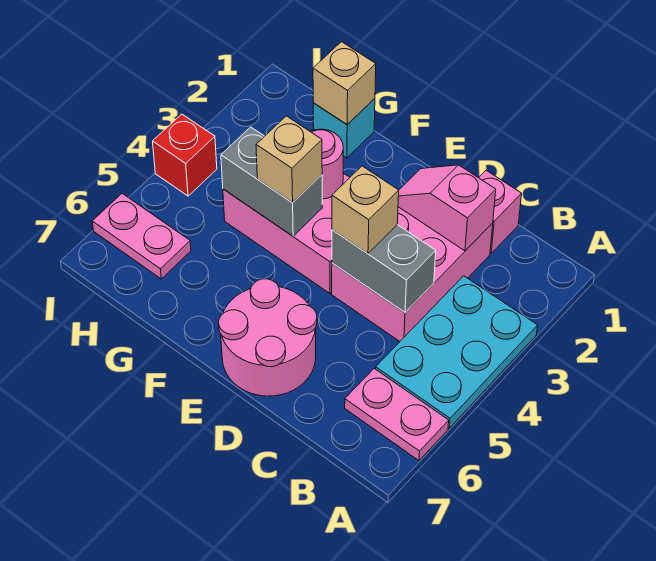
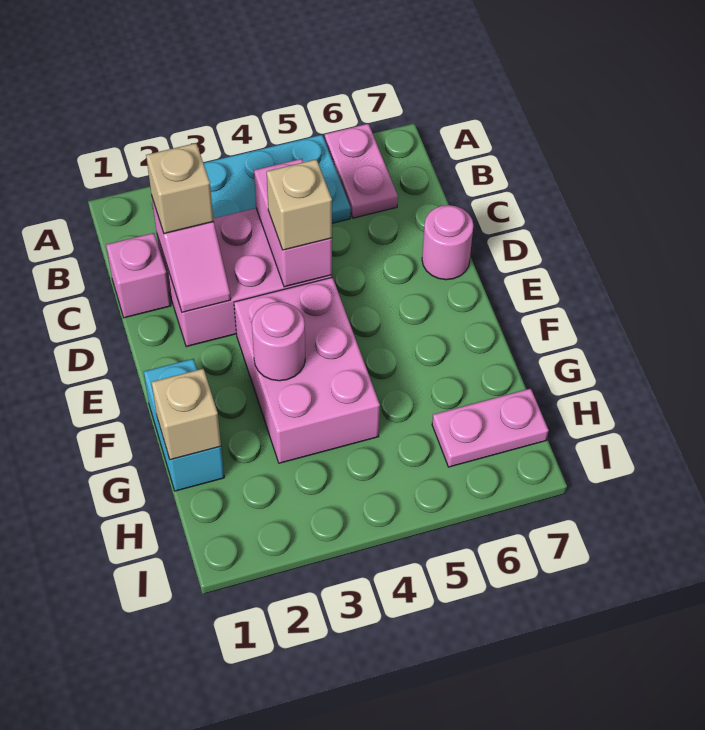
grey brick C4:D4 level 2 -> pink brick C4:D4 level 2
pink round brick D6:E7 level 1 -> pink round brick D7 level 1
grey brick F4:G4 level 2 -> none
tan brick F4 level 3 -> tan brick C2 level 3
cyan brick G1 level 1 -> cyan brick F1:G1 level 1
pink plate H6:I6 level 1 -> pink plate H6:H7 level 1
red brick I4 level 1 -> none

